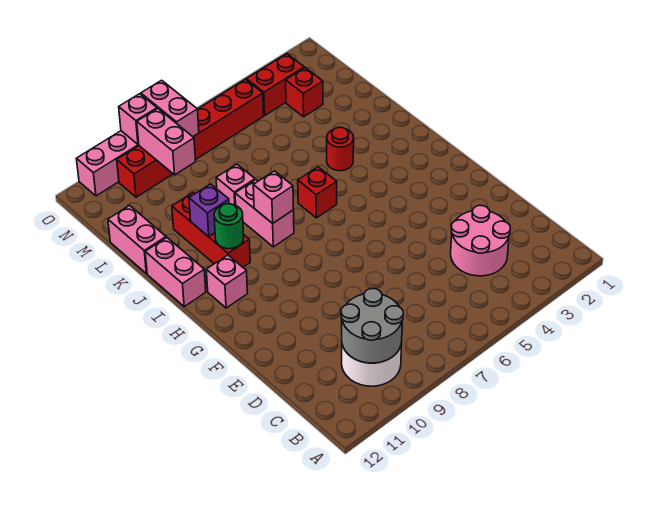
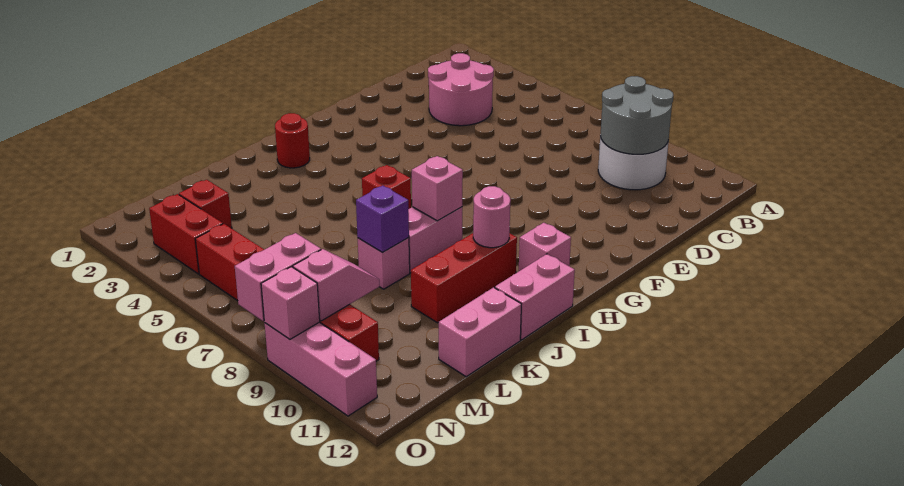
green round brick I10 level 2 -> pink round brick I10 level 2
red round brick J4 level 1 -> red round brick I2 level 1
purple brick J10 level 2 -> purple brick K8 level 2
pink brick M9:N9 level 2 -> pink slope M9:N9 level 2 top N

